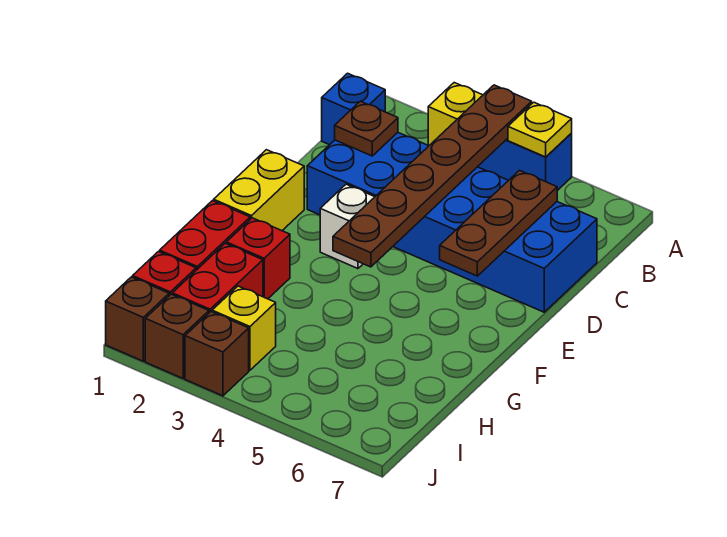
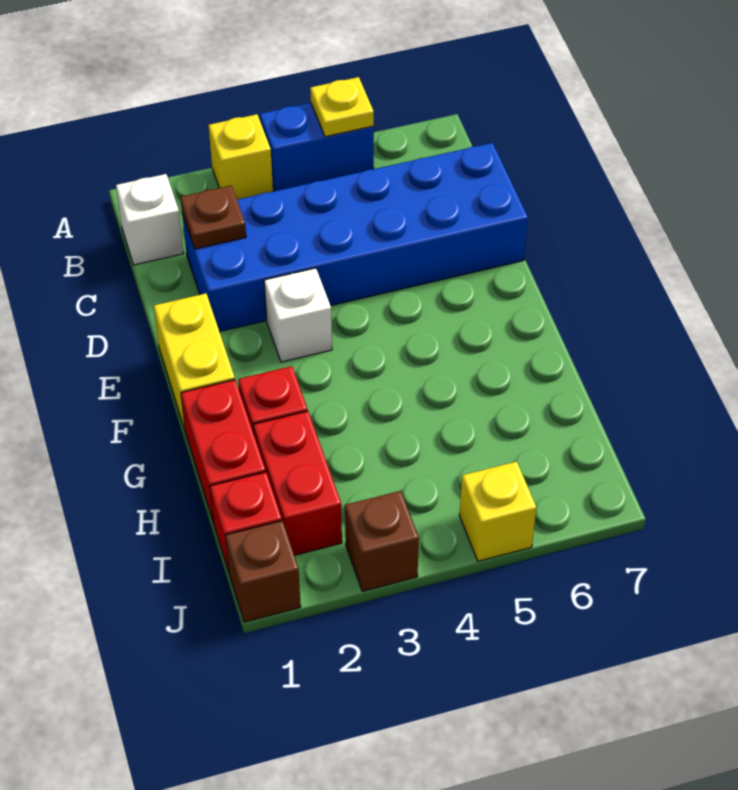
brown plate A4:F4 level 2 -> none
blue brick B1 level 1 -> white brick B1 level 1
brown plate C6:E6 level 2 -> none
yellow brick I3 level 1 -> yellow brick J5 level 1
brown brick J2 level 1 -> none

